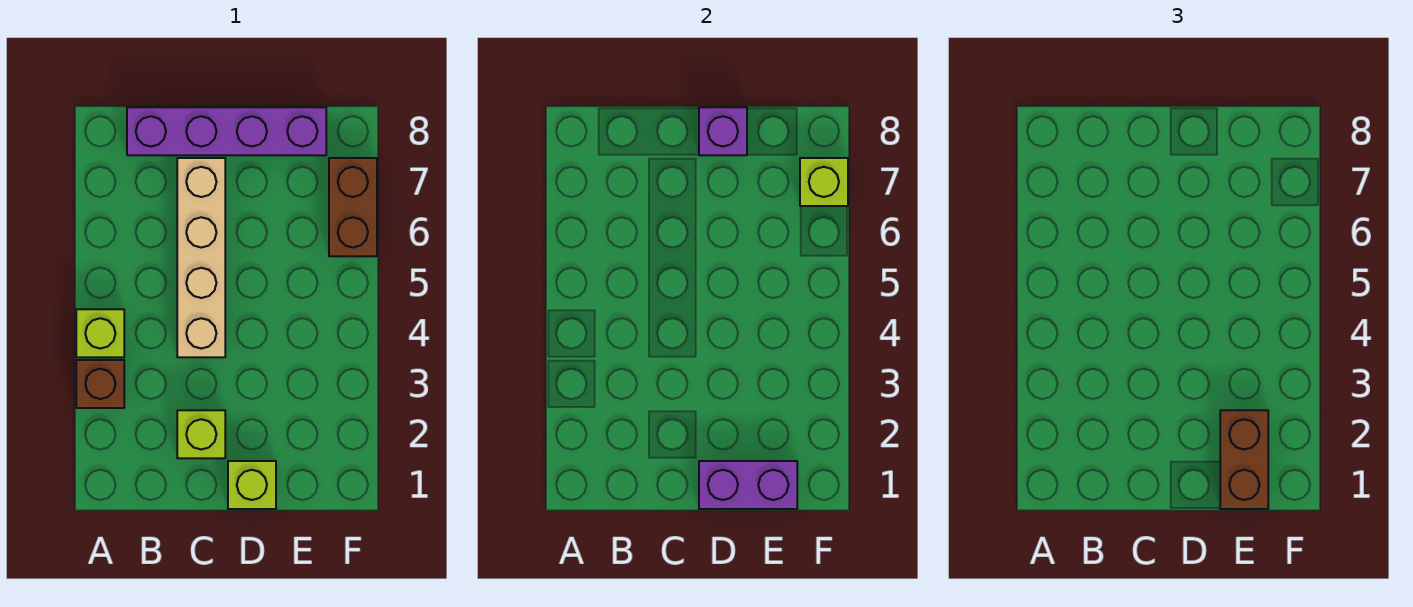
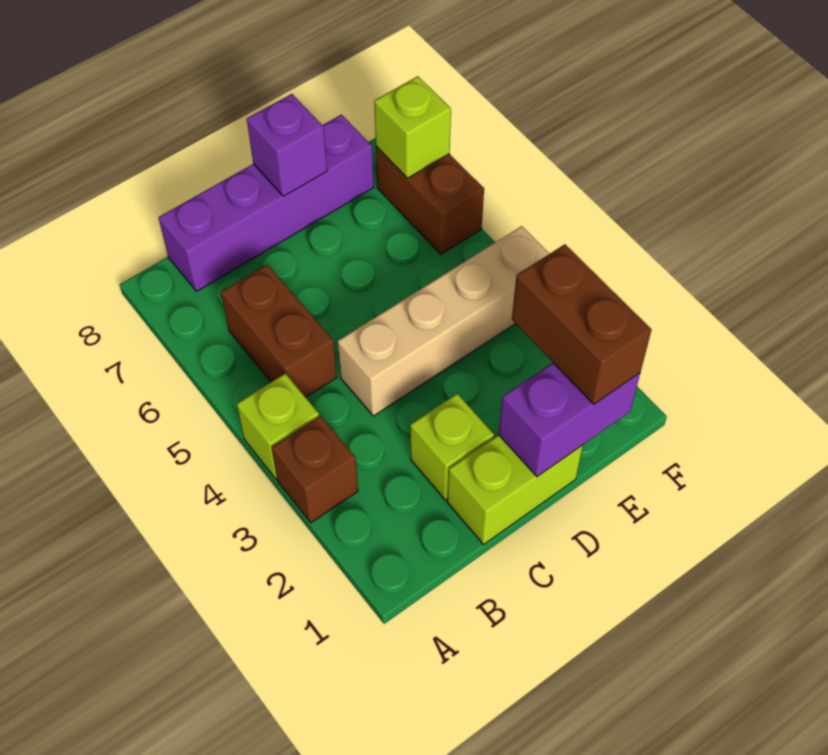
none -> brown brick B5:B6 level 1
tan brick C4:C7 level 1 -> tan brick C4:F4 level 1
lime brick D1 level 1 -> lime brick C1:D1 level 1

